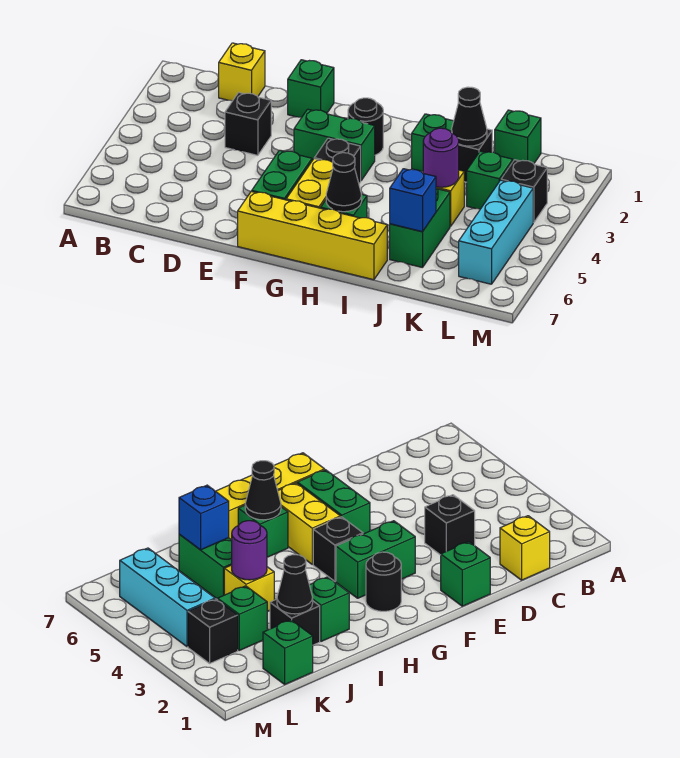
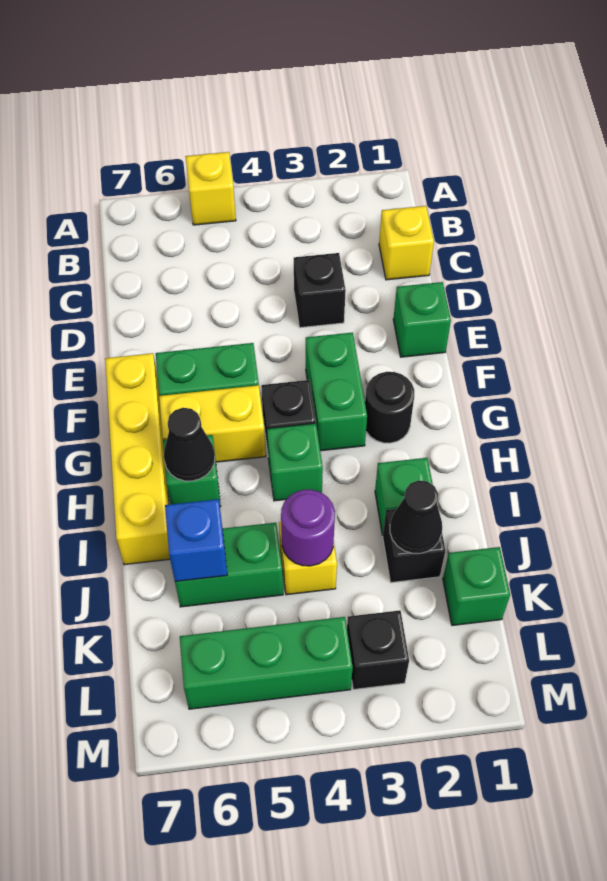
none -> yellow brick A5 level 1
green brick K3 level 1 -> green brick H4 level 1
cyan brick L4:L6 level 1 -> green brick L4:L6 level 1

